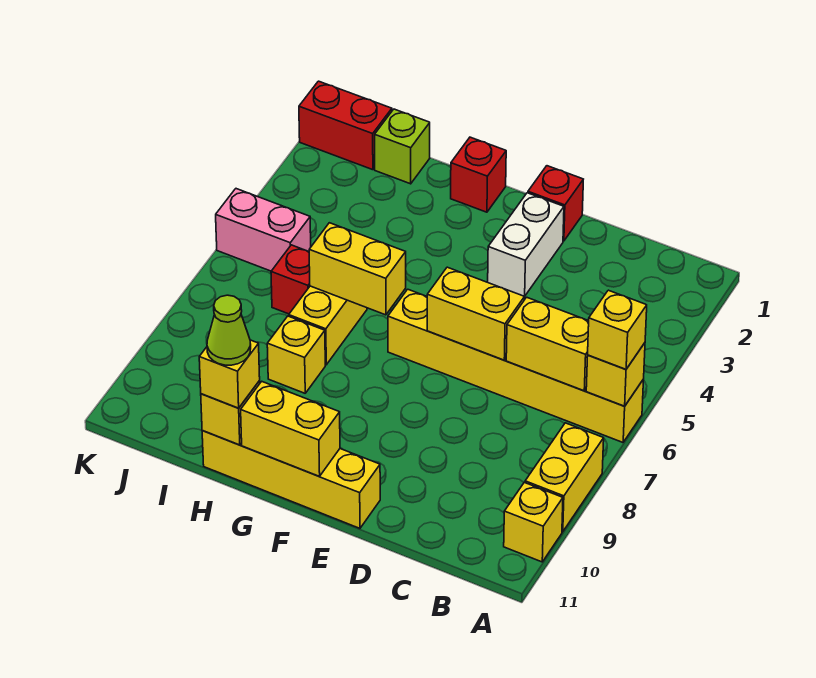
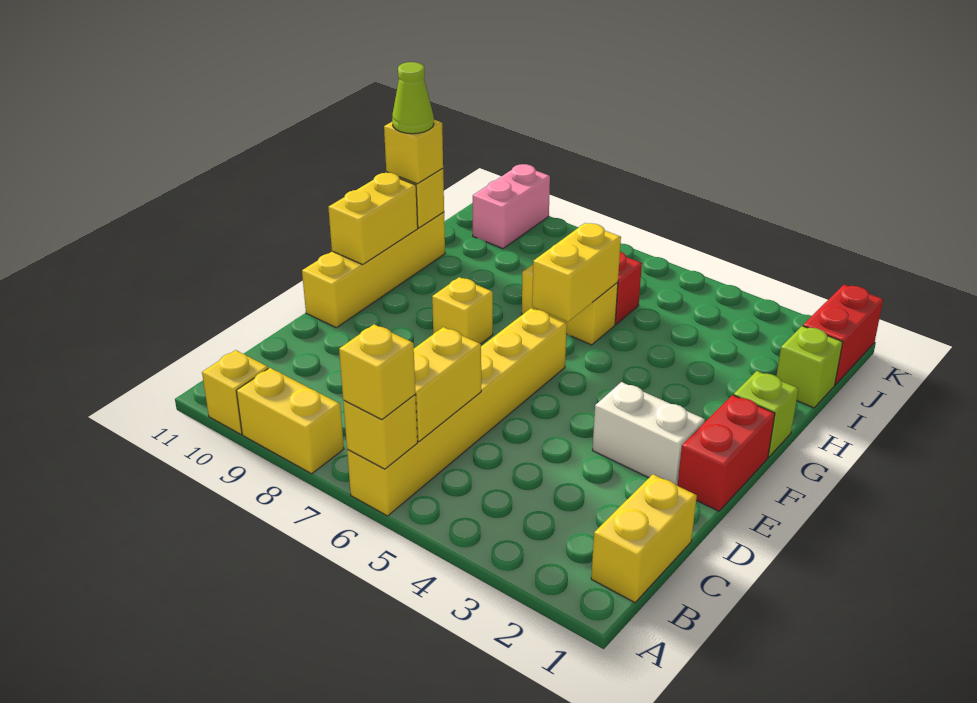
yellow brick D6:E6 level 2 -> yellow brick B1:C1 level 1
red brick E1 level 1 -> red brick E1:F1 level 1
red brick G1 level 1 -> lime brick G1 level 1
yellow brick H8 level 1 -> yellow brick F8 level 1
pink brick J5:K5 level 1 -> pink brick J10:K10 level 1

